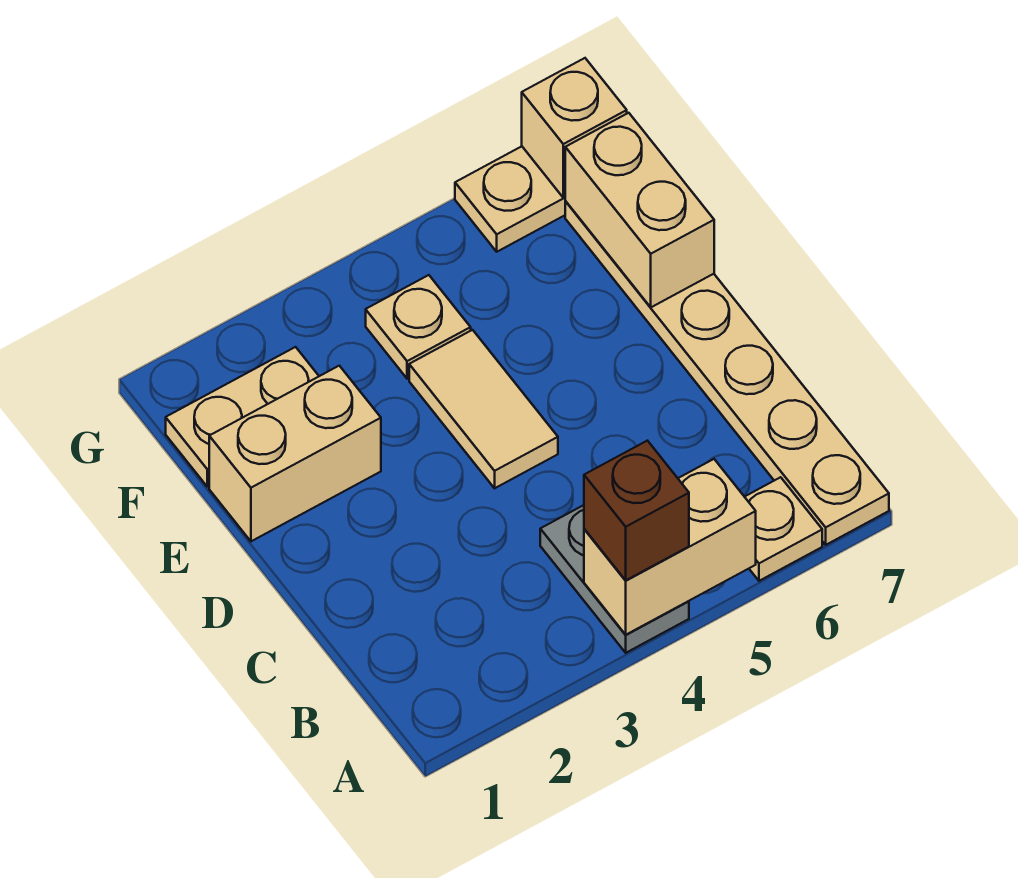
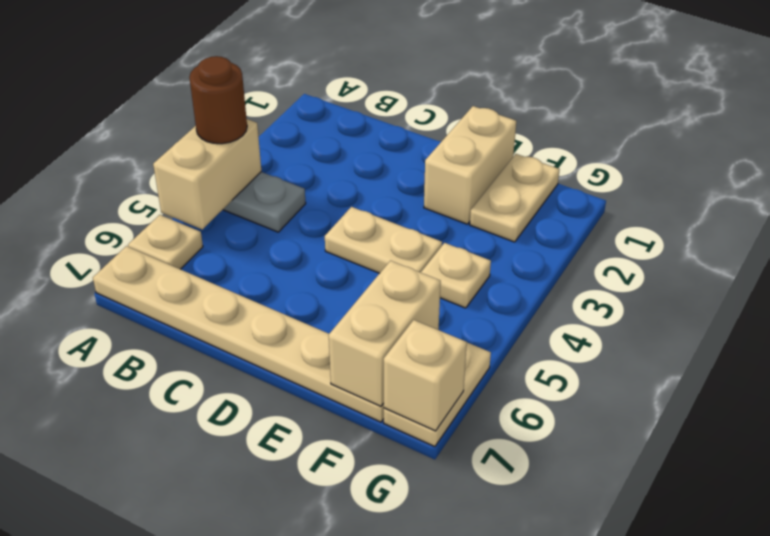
brown brick A4 level 3 -> brown round brick A4 level 3
tan tile D4:E4 level 1 -> tan plate D4:E4 level 1
tan brick E7:F7 level 2 -> tan brick F6:F7 level 2

